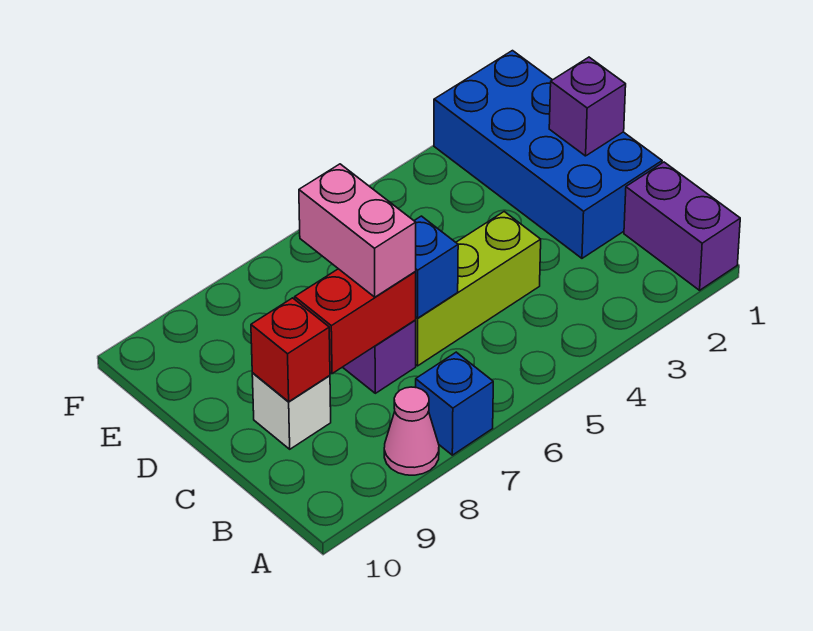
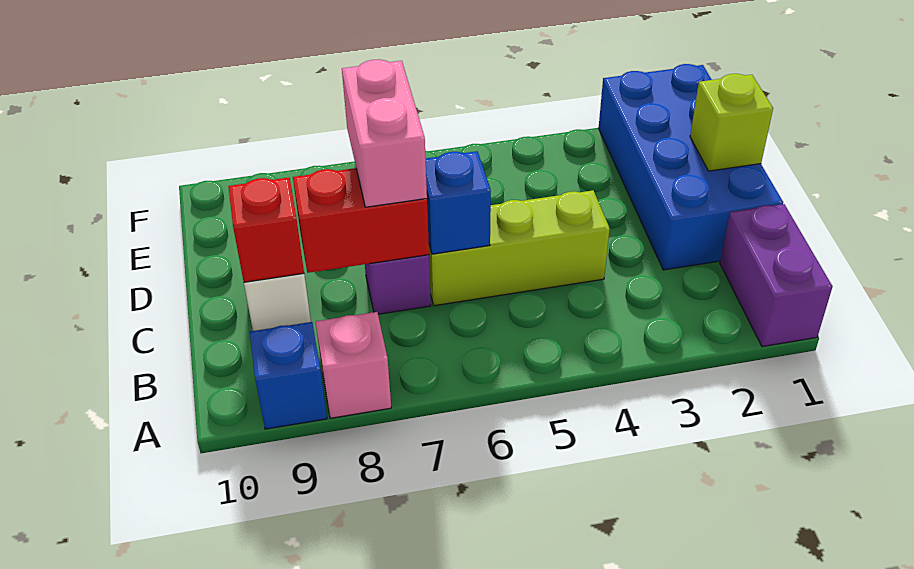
blue brick A7 level 1 -> blue brick A9 level 1
pink cone A8 level 1 -> pink brick A8 level 1
purple brick D1 level 2 -> lime brick D1 level 2

